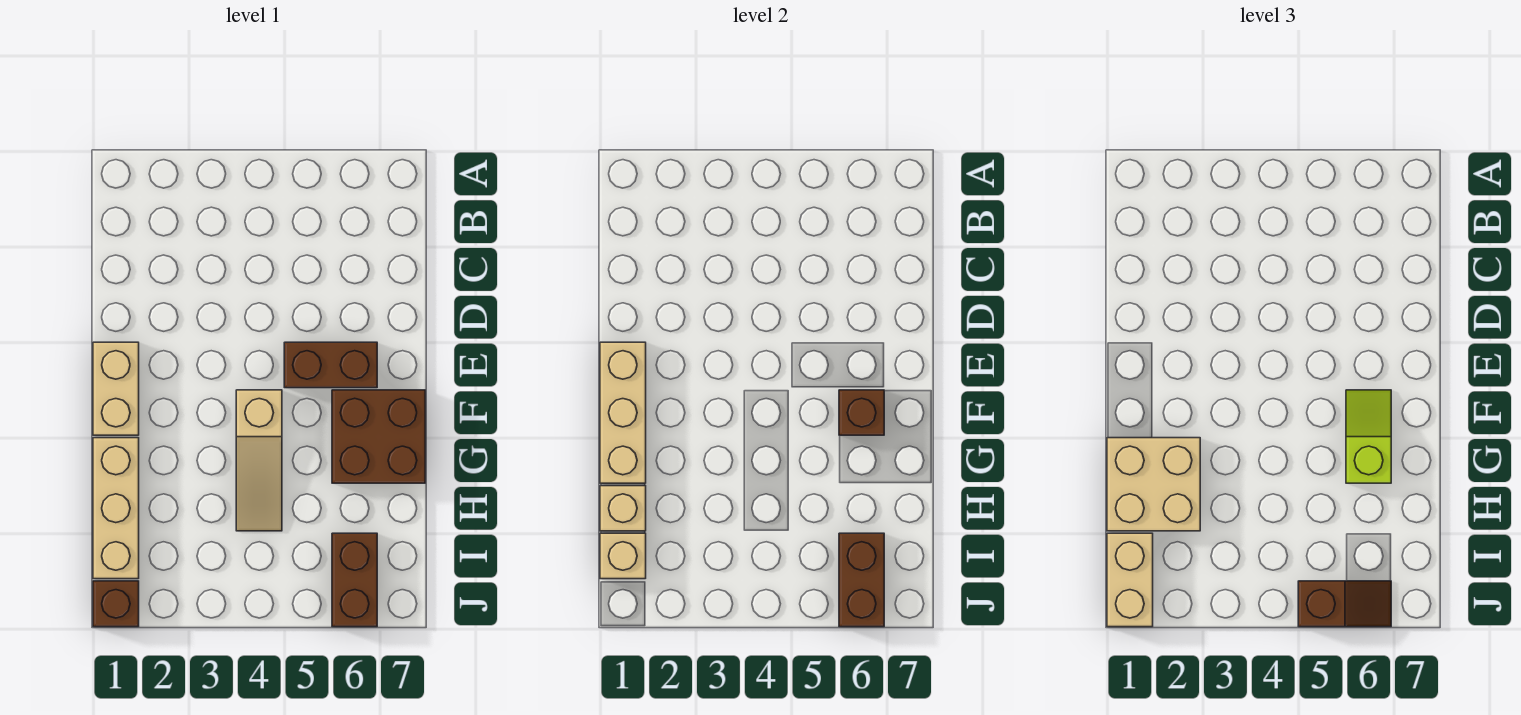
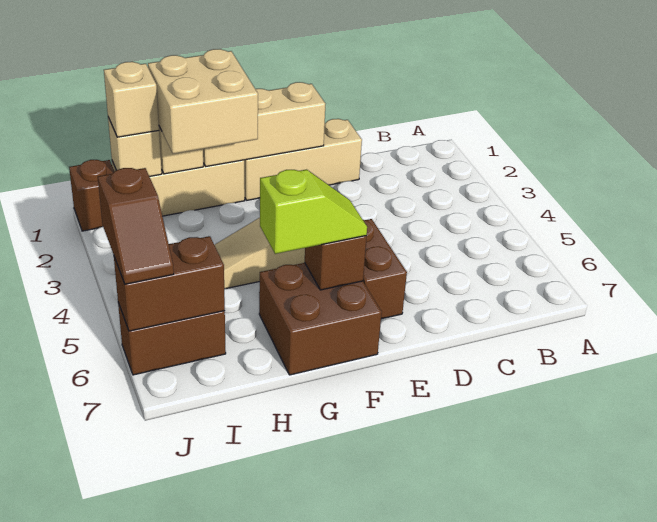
tan brick E1:F1 level 1 -> tan brick D1:F1 level 1
tan brick I1:J1 level 3 -> tan brick I1 level 3

